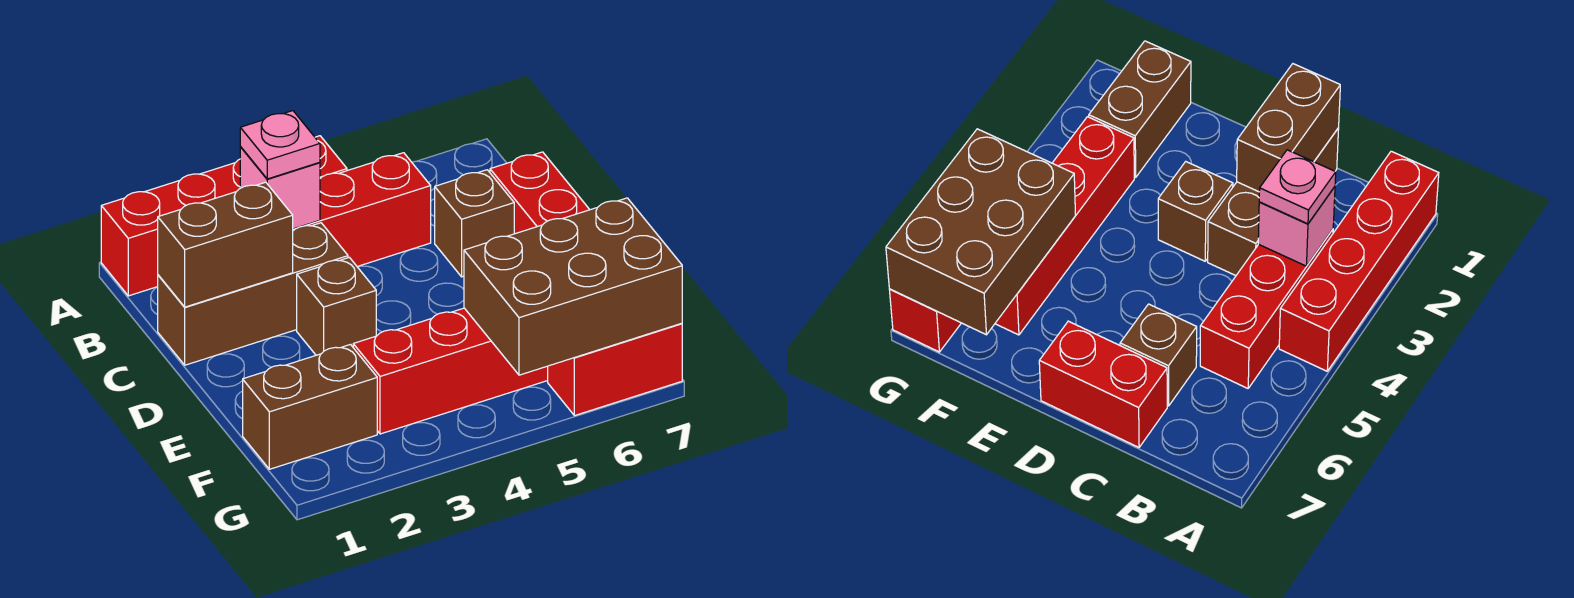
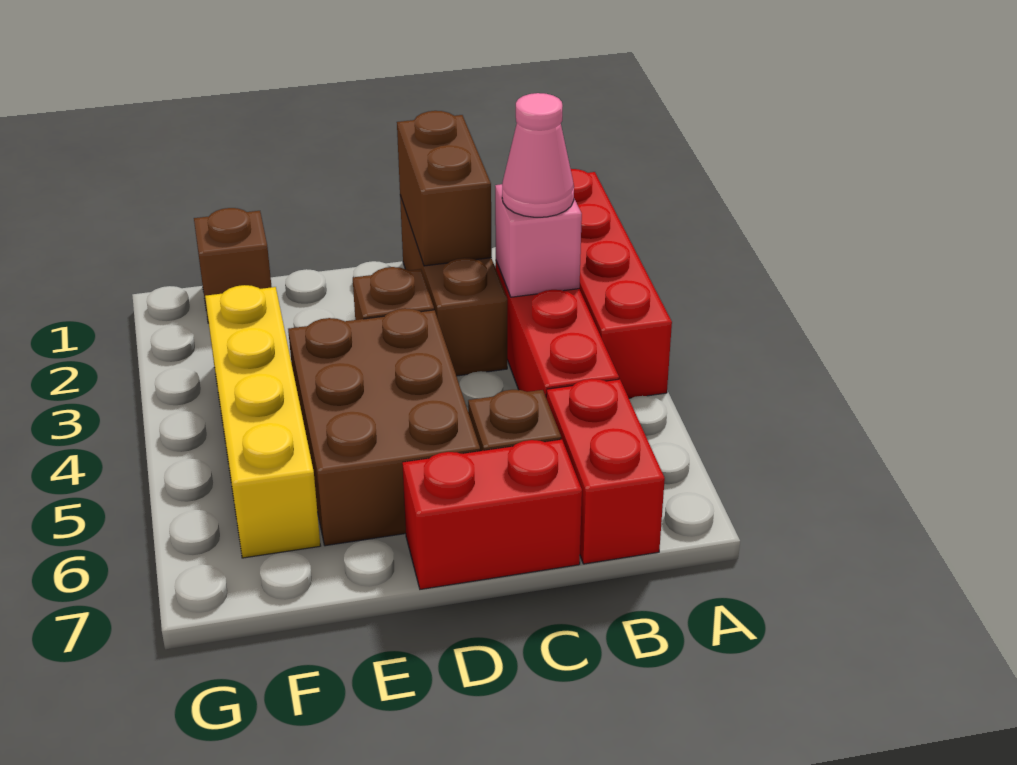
pink plate B3 level 3 -> pink cone B3 level 3
brown brick F1:F2 level 1 -> brown brick F1 level 1
red brick F3:F6 level 1 -> yellow brick F3:F6 level 1
brown brick F5:G7 level 2 -> brown brick D4:E6 level 1
red brick G6:G7 level 1 -> red brick B6:B7 level 1

